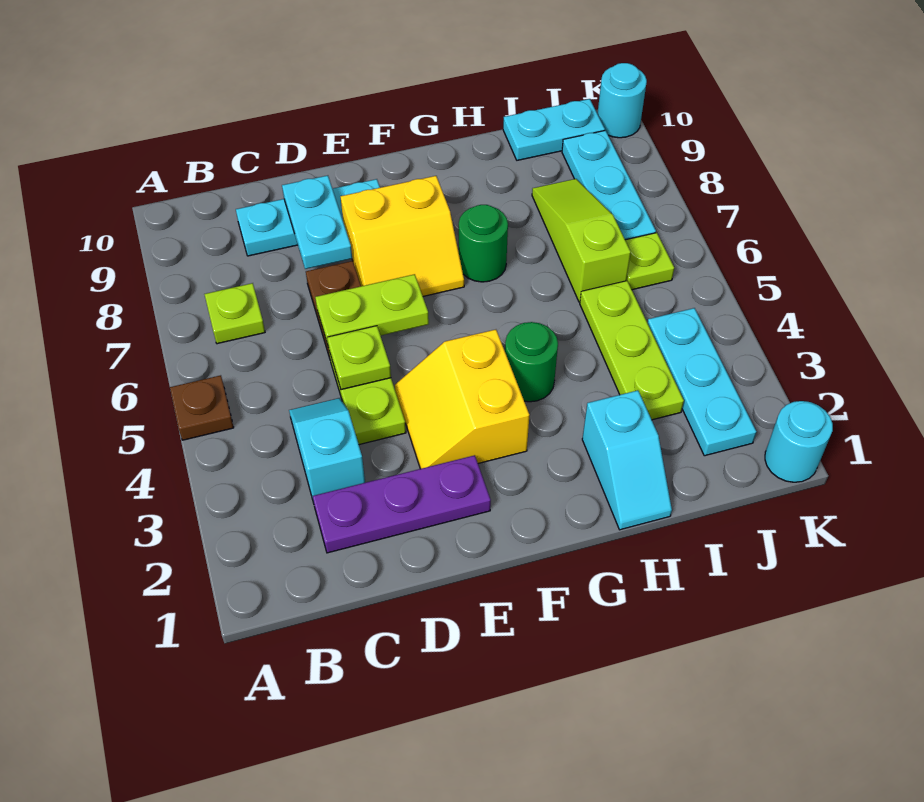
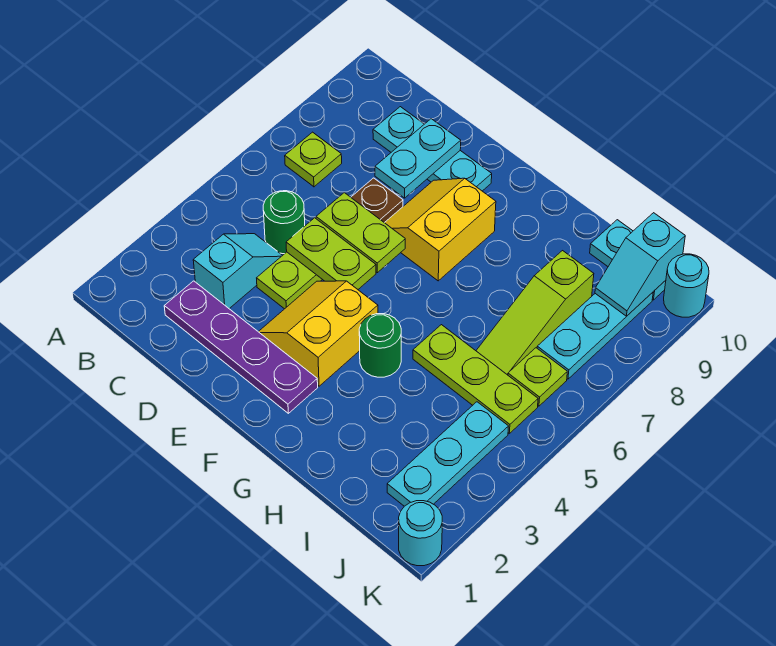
brown plate A5 level 1 -> none
purple plate C2:E2 level 1 -> purple plate C2:F2 level 1
lime plate D5 level 2 -> lime plate D5:E5 level 2
yellow slope E7:F8 level 1 top 8 -> yellow slope E7:F8 level 1 top F
green round brick G7 level 1 -> green round brick C5 level 1
cyan slope H1:H2 level 1 top 2 -> cyan slope J9:J10 level 2 top 10
lime plate I3:I5 level 1 -> lime plate H5:J5 level 1
lime slope I6:I8 level 1 top 6 -> lime slope I6:I8 level 1 top 8

